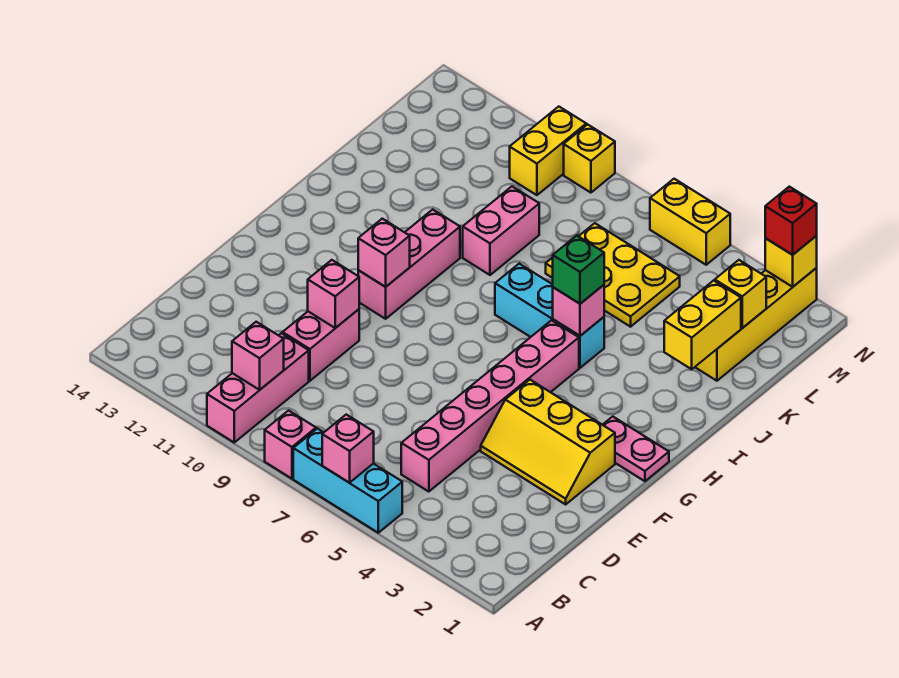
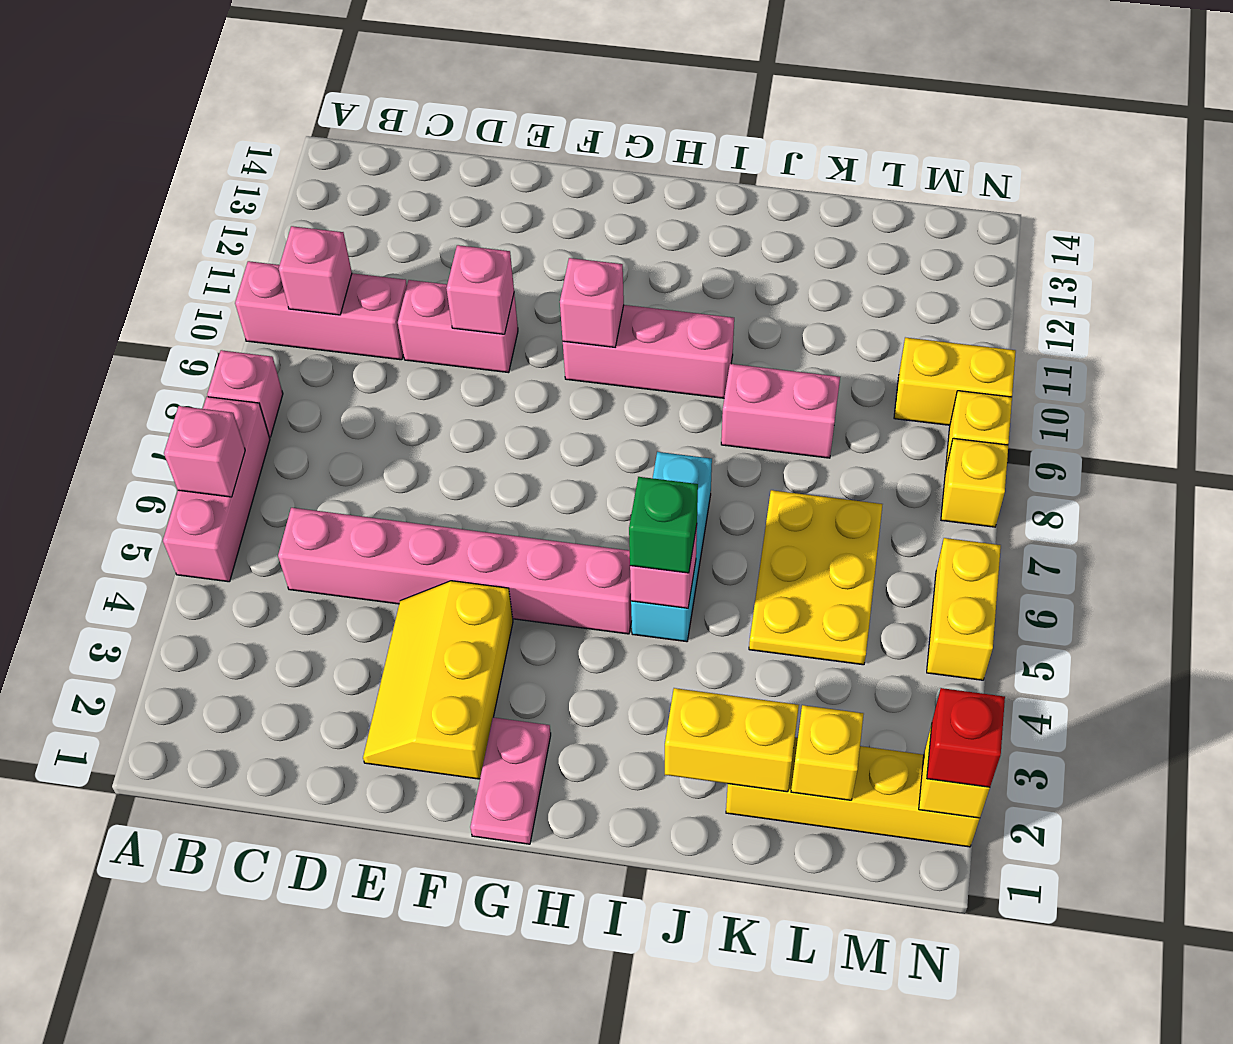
cyan brick A5:A7 level 1 -> pink brick A5:A7 level 1
none -> yellow brick N8 level 1

